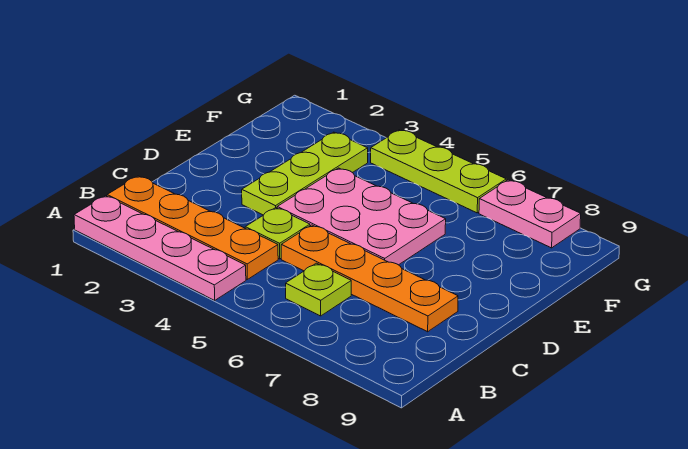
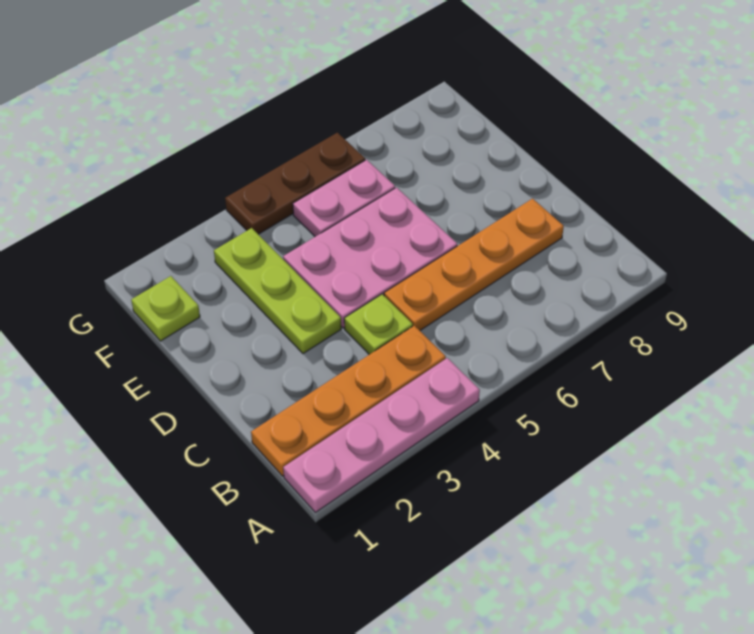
lime plate B6 level 1 -> lime plate F1 level 1
lime plate G4:G6 level 1 -> brown plate G4:G6 level 1
pink plate G7:G8 level 1 -> pink plate F5:F6 level 1

